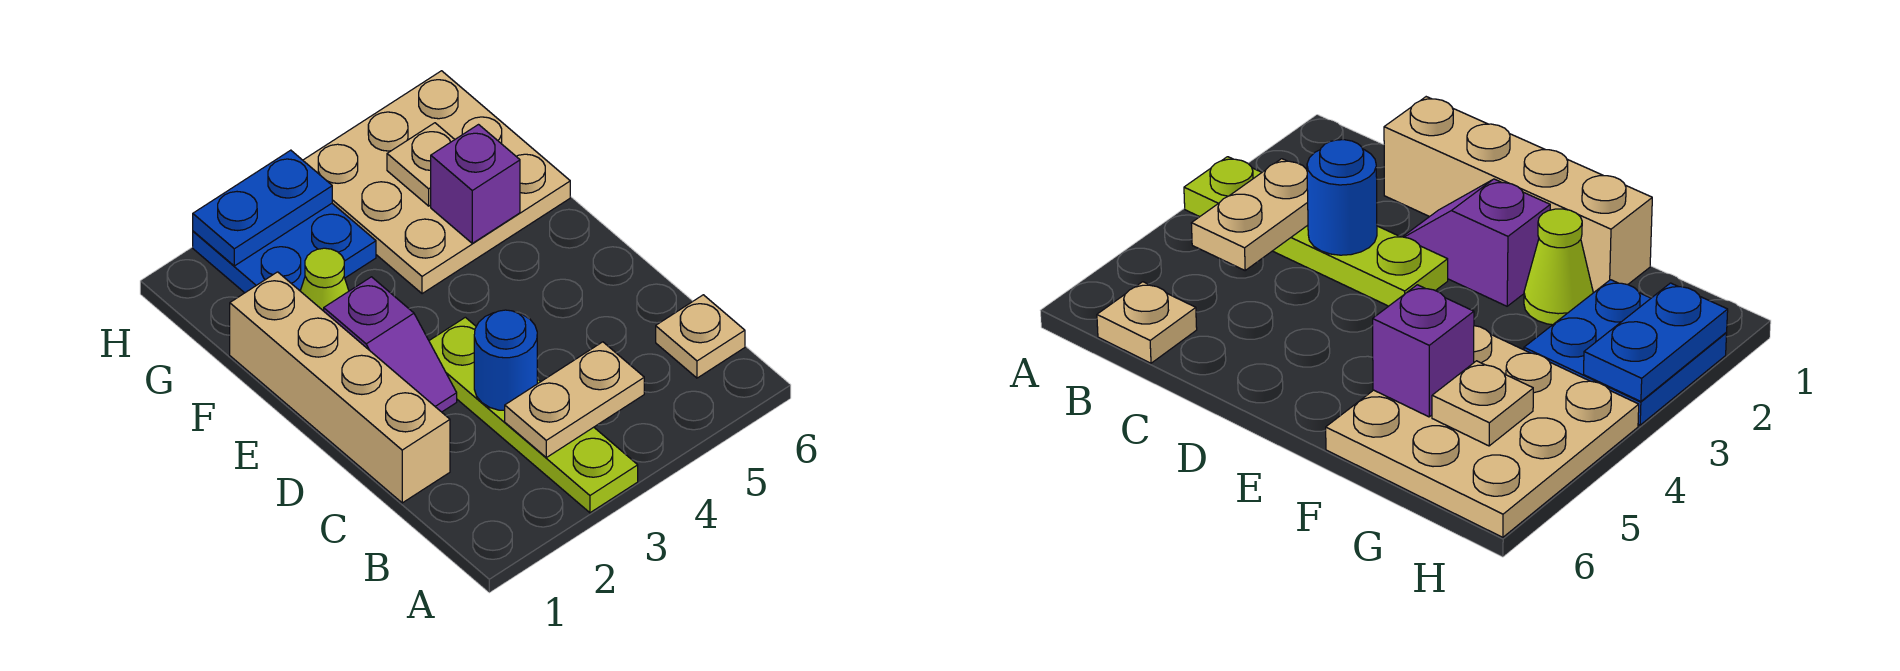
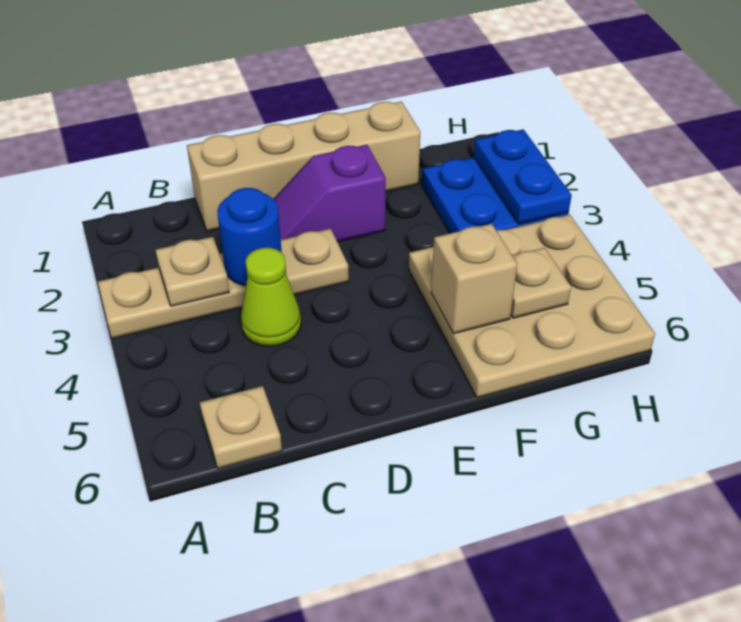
lime plate A3:D3 level 1 -> tan plate A3:D3 level 1
tan plate B3:B4 level 2 -> tan plate B3 level 2
lime cone F2 level 1 -> lime cone C4 level 1
purple brick F5 level 2 -> tan brick F5 level 2

